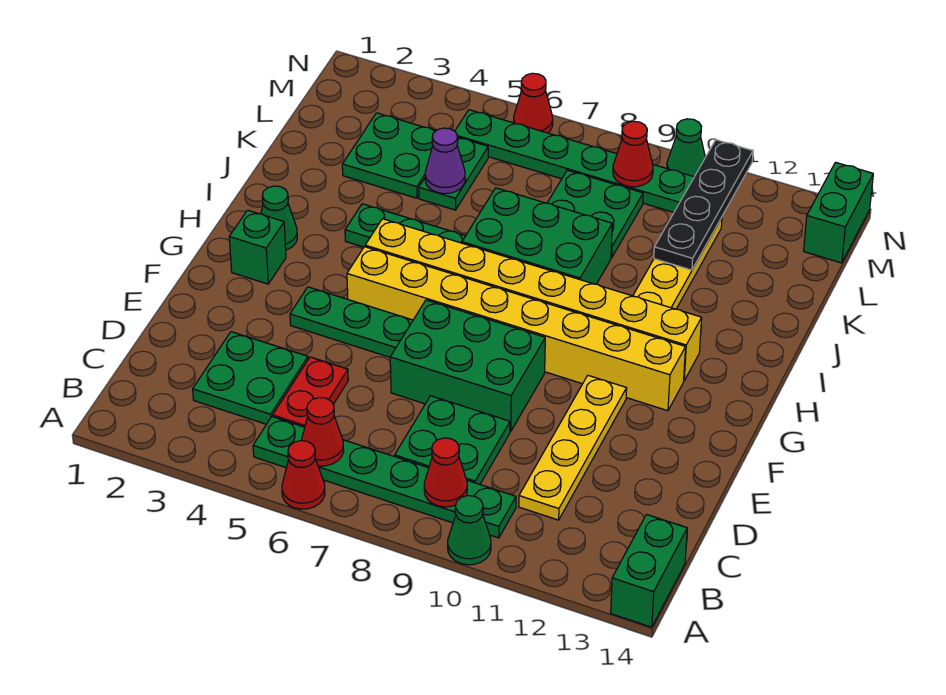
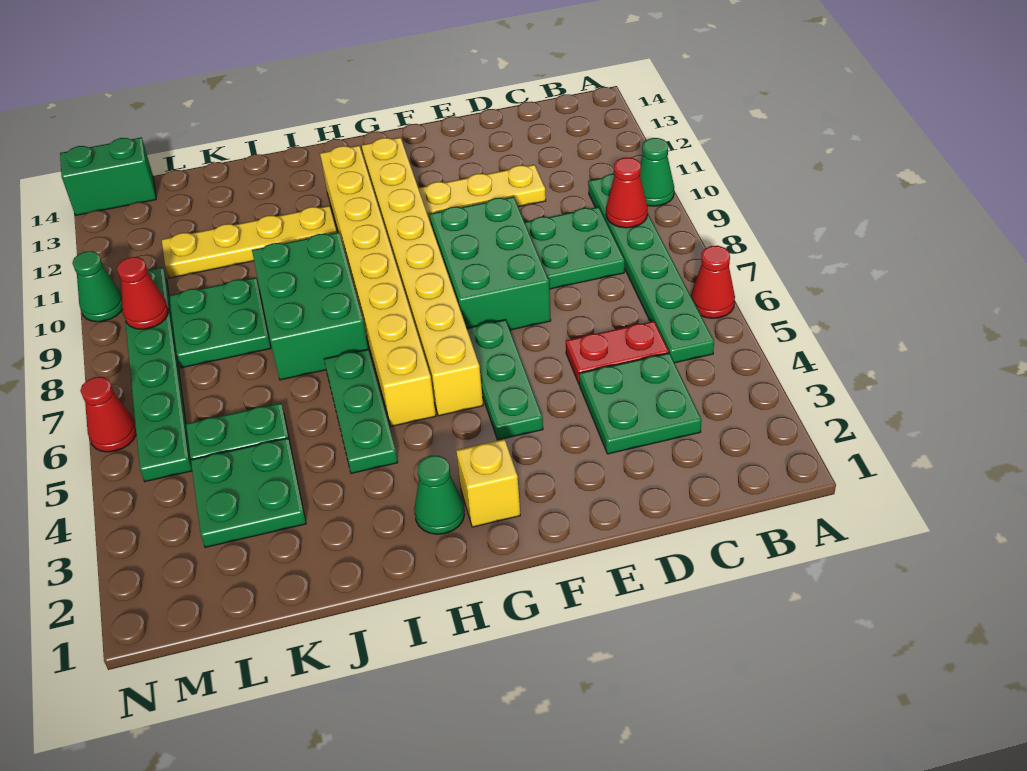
green brick A14:B14 level 1 -> none
red cone B6 level 2 -> none
yellow plate C11:F11 level 1 -> yellow plate D11:F11 level 1
green brick G2 level 1 -> yellow brick G2 level 1
purple cone K5 level 2 -> none
black plate K11:N11 level 2 -> none

